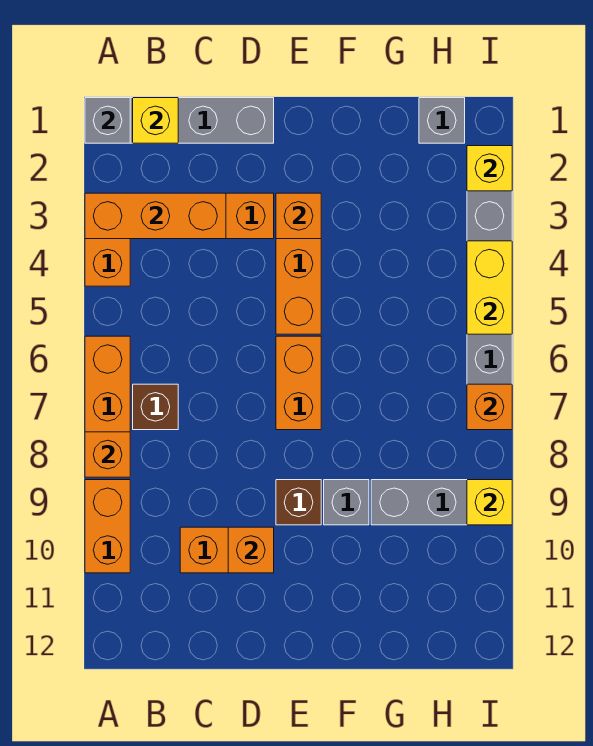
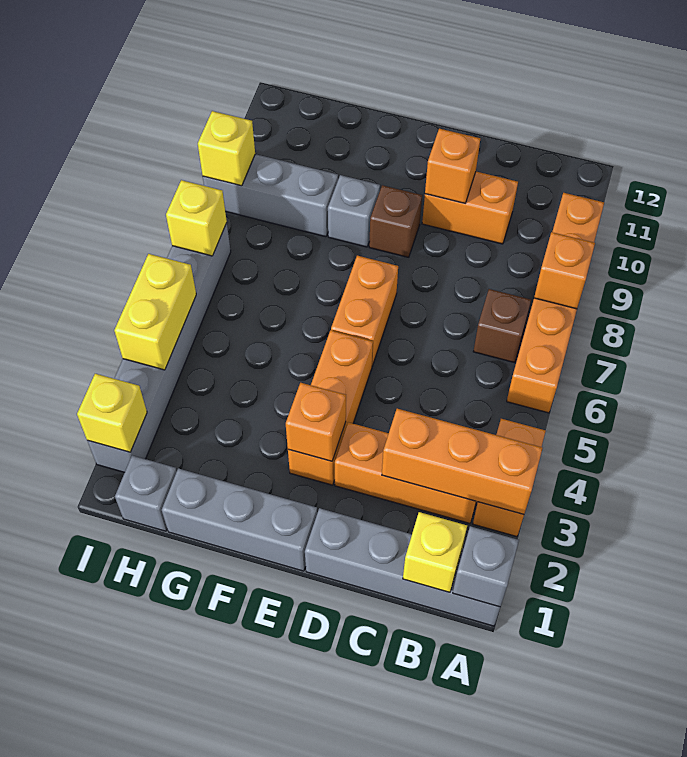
none -> grey brick E1:G1 level 1
orange brick I7 level 2 -> yellow brick I7 level 2

